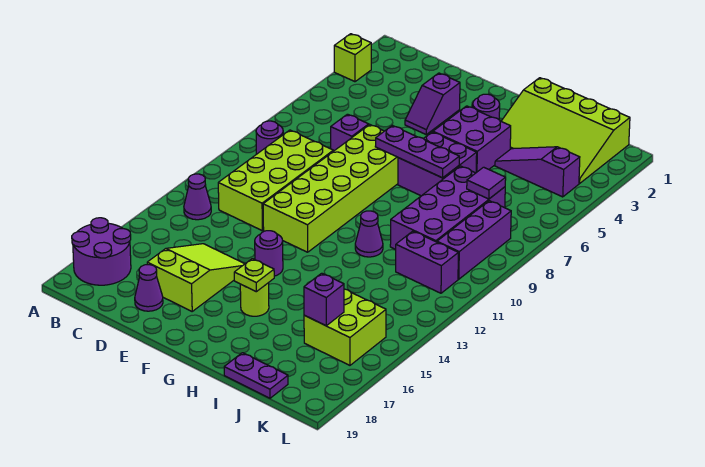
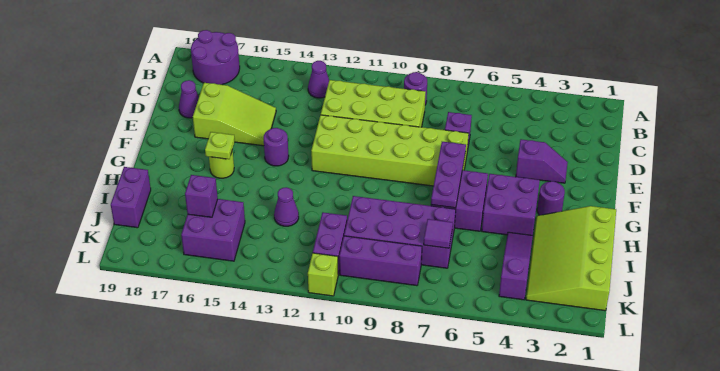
lime brick A3 level 1 -> lime brick L11 level 1
purple slope E3:E4 level 1 top 3 -> purple slope E3:E4 level 1 top 4
purple cone H11 level 1 -> purple cone I13 level 1
purple plate I19:J19 level 1 -> purple brick I19:J19 level 1
lime brick J15:K16 level 1 -> purple brick J15:K16 level 1

